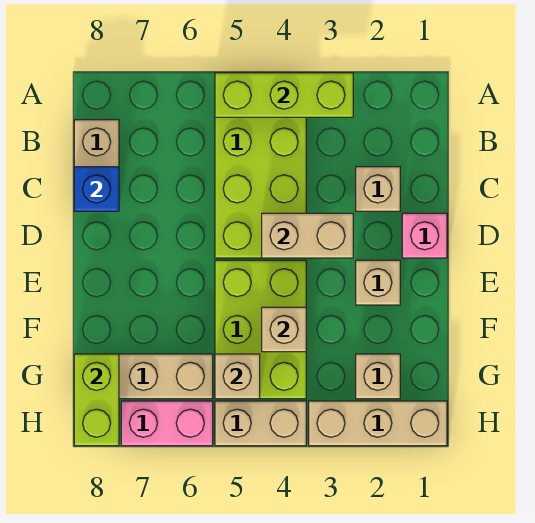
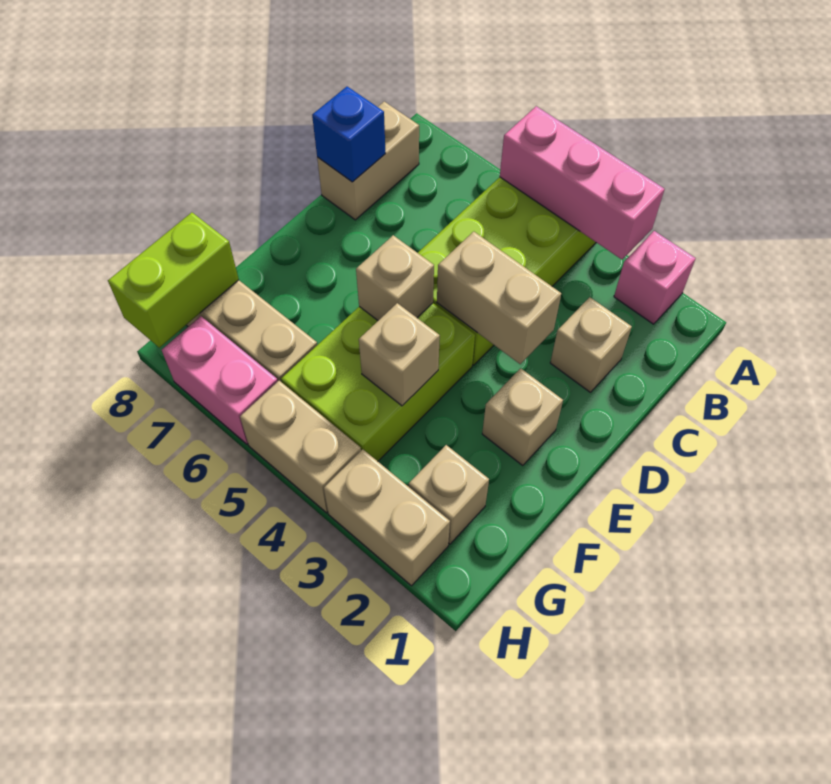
lime brick A3:A5 level 2 -> pink brick A3:A5 level 2
pink brick D1 level 1 -> pink brick A2 level 1
tan brick G5 level 2 -> tan brick E5 level 2
tan brick H1:H3 level 1 -> tan brick H2:H3 level 1

